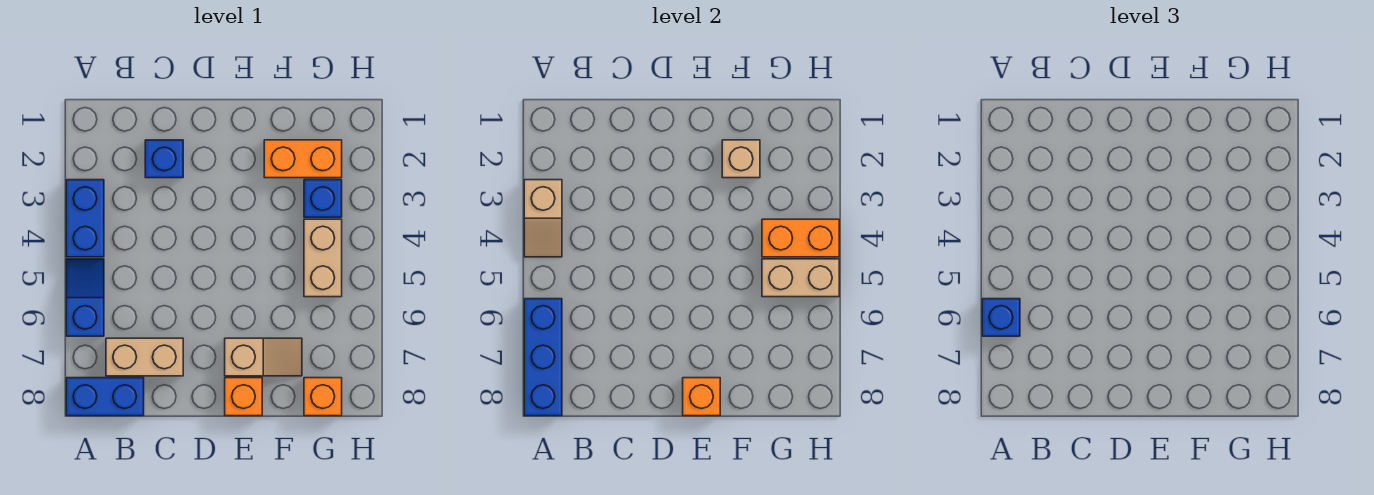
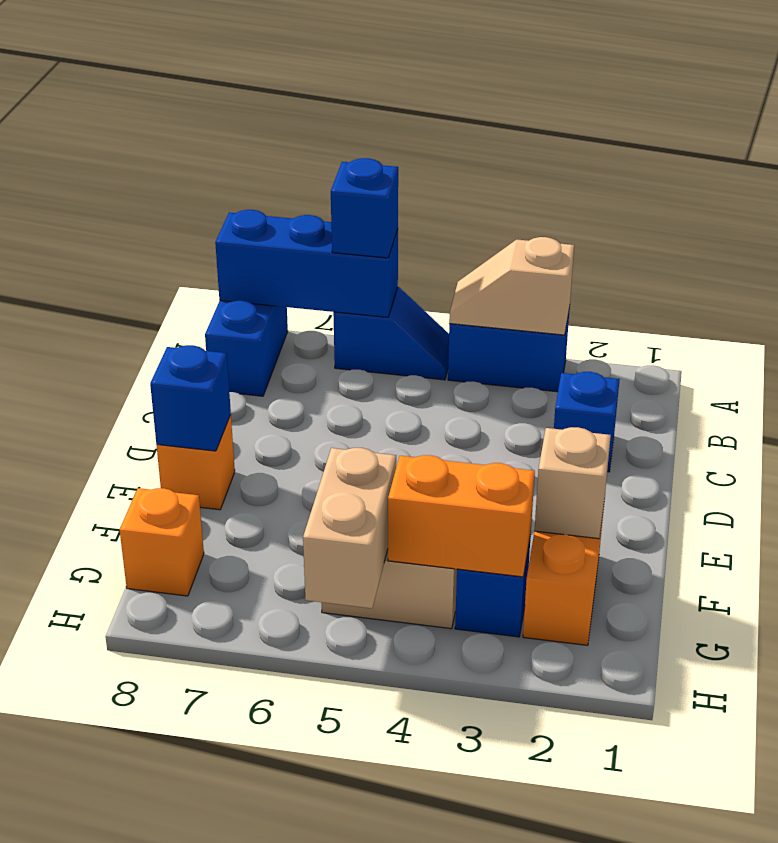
tan brick B7:C7 level 1 -> none
tan slope E7:F7 level 1 top E -> none
orange brick E8 level 2 -> blue brick E8 level 2
orange brick G4:H4 level 2 -> orange brick G3:G4 level 2

